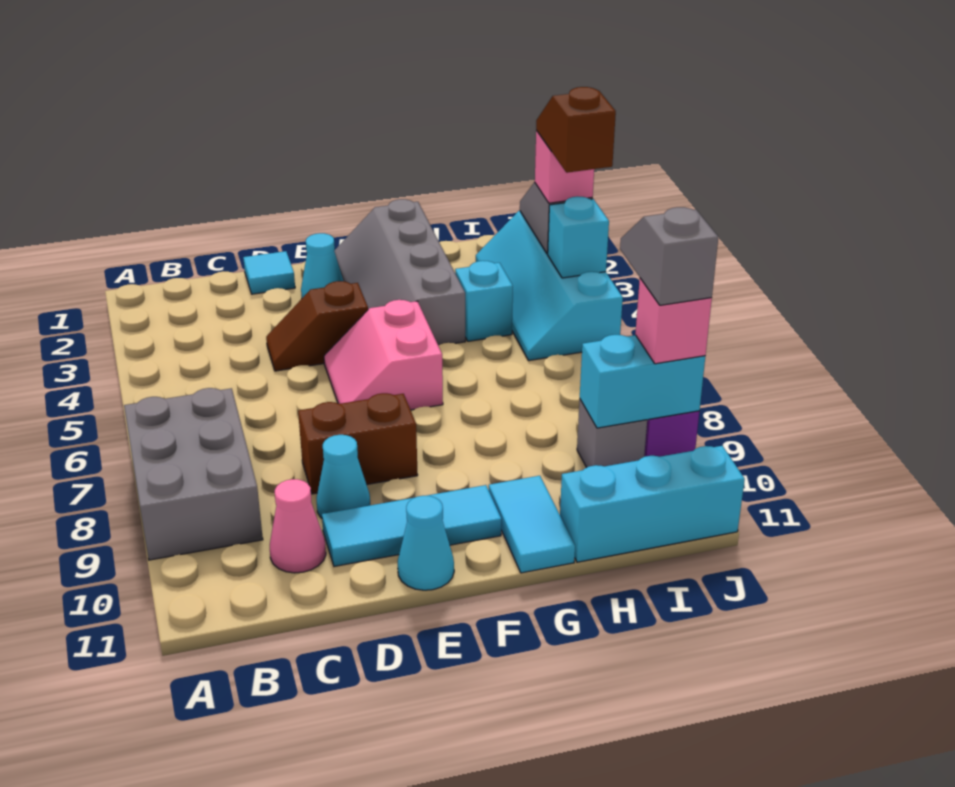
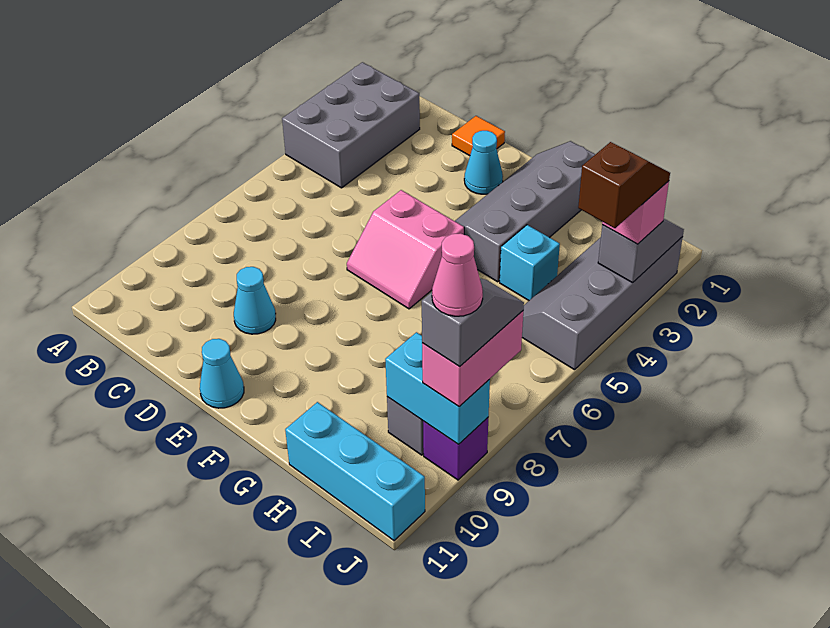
grey brick A7:B9 level 1 -> grey brick A2:B4 level 1
pink cone C10 level 1 -> pink cone J9 level 5
cyan tile D1 level 1 -> orange tile D1 level 1
brown slope D4:E4 level 1 top E -> none
brown brick D8:E8 level 1 -> none
cyan tile D10:F10 level 1 -> none
pink slope E5:F6 level 1 top F -> pink slope E5:F6 level 1 top 5
cyan tile G10:G11 level 1 -> none
cyan slope I2:J5 level 1 top J -> grey slope I2:J5 level 1 top J
cyan brick J4 level 2 -> none
pink brick J9 level 3 -> pink brick J8:J9 level 3

